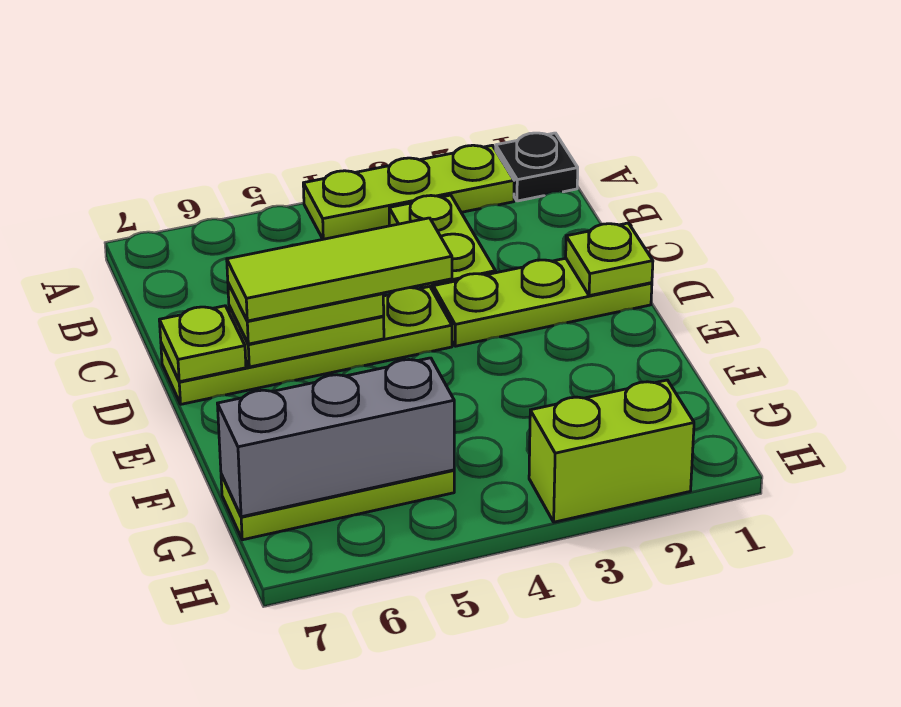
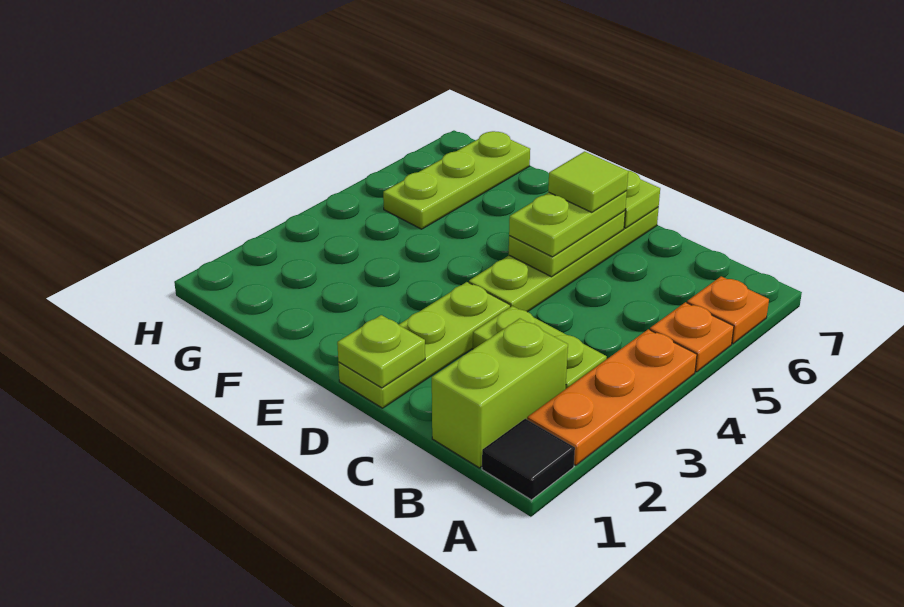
black plate A1 level 1 -> black tile A1 level 1
lime plate A2:A4 level 1 -> orange plate A2:A4 level 1
none -> orange plate A5 level 1
none -> orange plate A6 level 1
lime tile D4:D6 level 4 -> lime tile D6 level 4
grey brick G5:G7 level 2 -> none
lime brick H2:H3 level 1 -> lime brick B1:B2 level 1

